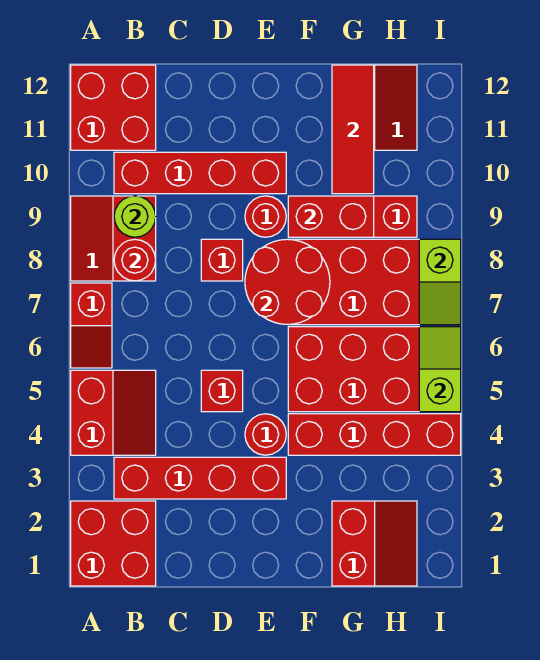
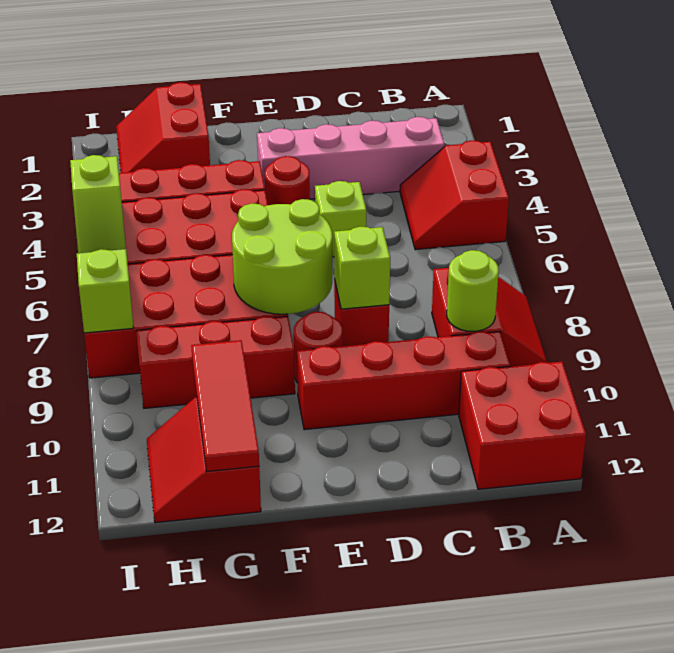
red brick A1:B2 level 1 -> none
red slope A6:A7 level 1 top 7 -> none
red brick B3:E3 level 1 -> pink brick B3:E3 level 1
red round brick B8 level 2 -> none
red brick D5 level 1 -> lime brick D5 level 1
none -> lime brick D8 level 2
red round brick E7:F8 level 2 -> lime round brick E7:F8 level 2
red brick F9:G9 level 2 -> none

